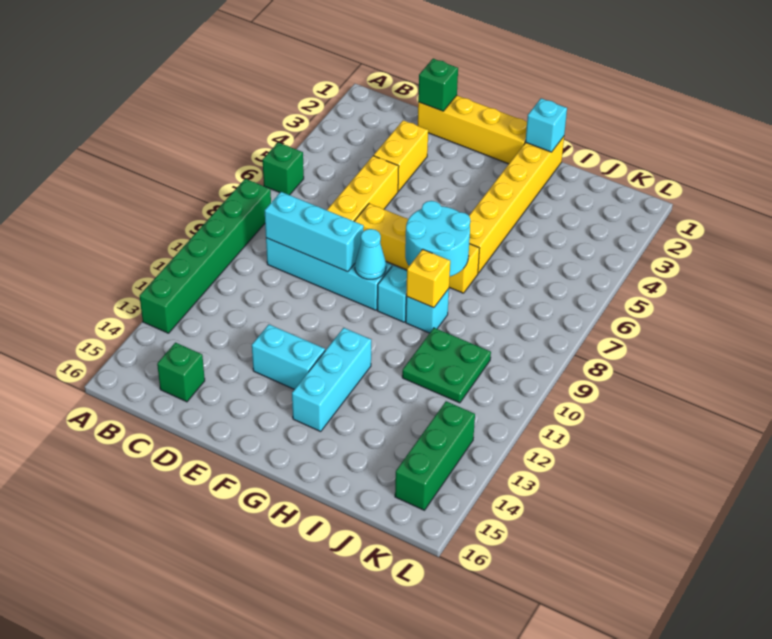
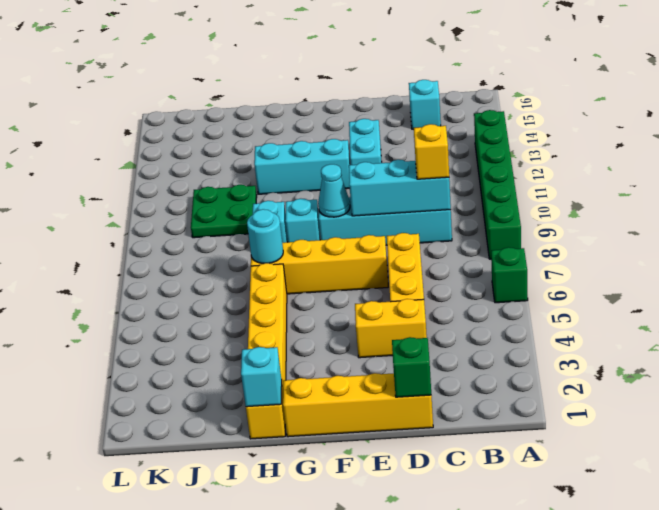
green brick C15 level 1 -> cyan brick C15 level 1
yellow brick D3:D4 level 1 -> yellow brick D4:E4 level 1
cyan brick E13:F13 level 1 -> cyan brick E12:E13 level 1
cyan round brick G7:H8 level 2 -> cyan round brick H7 level 2
cyan brick G12:G14 level 1 -> cyan brick F12:H12 level 1
yellow brick H9 level 2 -> yellow brick C9 level 3
green brick K13:K15 level 1 -> none

